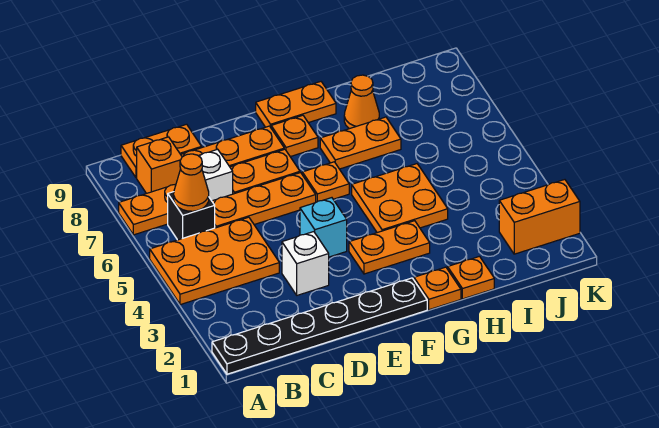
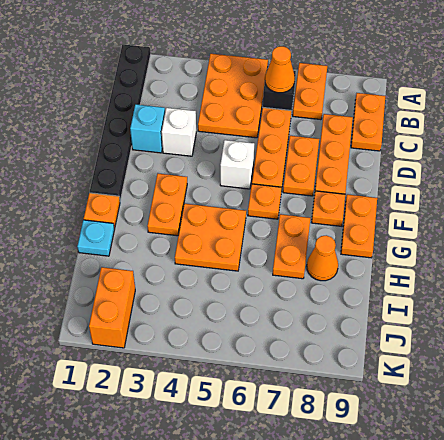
orange brick B8 level 1 -> none
white brick C7 level 1 -> white brick E5 level 1
cyan brick E4 level 1 -> cyan brick D2 level 1
orange plate H1 level 1 -> cyan plate H1 level 1

